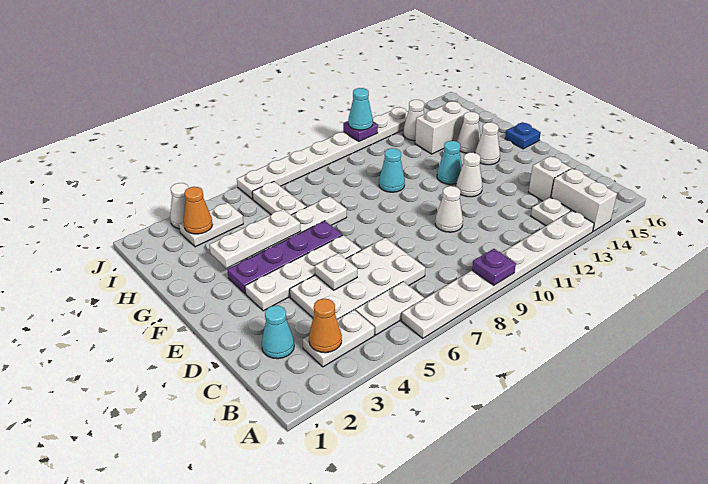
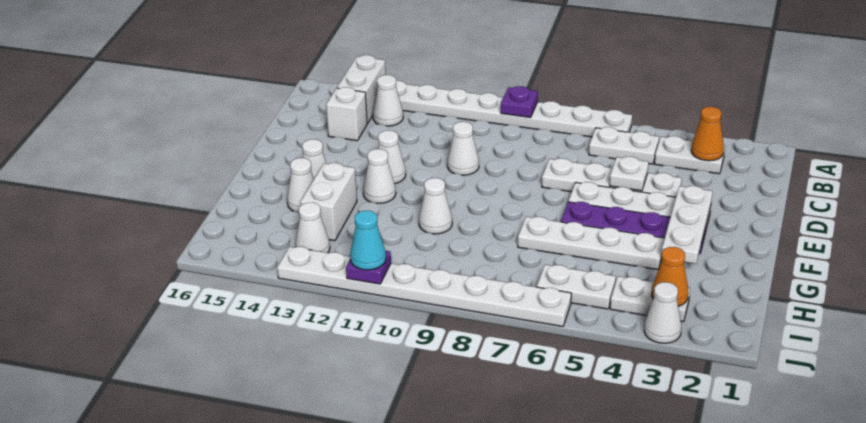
white plate B13 level 1 -> white cone B13 level 1
cyan cone C2 level 1 -> none
white plate C4:D7 level 1 -> white plate D4:D7 level 1
cyan cone F12 level 1 -> white cone F12 level 1
blue plate F16 level 1 -> none
white plate G3:G5 level 2 -> white plate E3:G3 level 2
cyan cone G10 level 1 -> white cone G10 level 1
white plate H6:I6 level 1 -> white plate I5:I6 level 1
white brick H13:H14 level 1 -> white brick G13:H13 level 1

